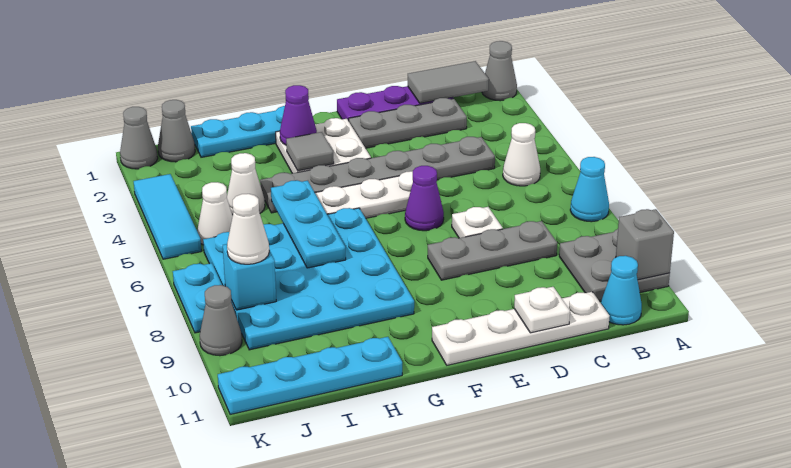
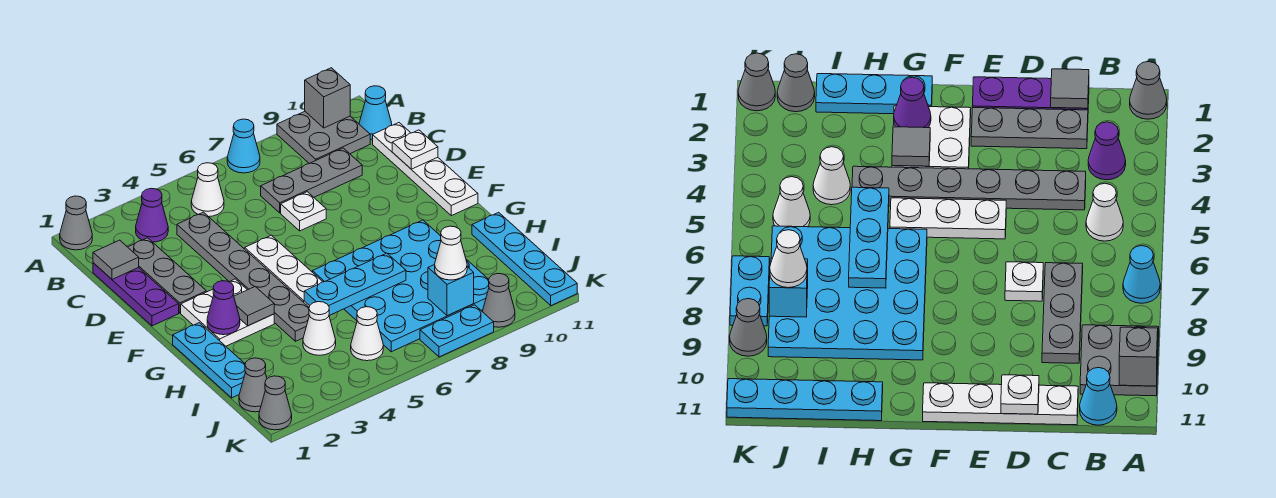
grey tile B1:C1 level 2 -> grey tile C1 level 2
grey plate C8:E8 level 1 -> grey plate C7:C9 level 1
purple cone E6 level 1 -> purple cone B3 level 1
cyan tile K3:K5 level 1 -> none

